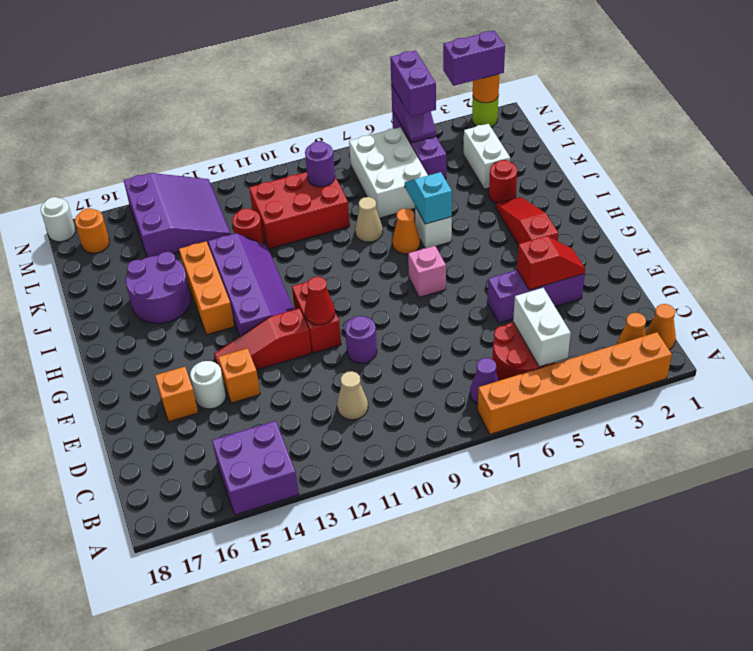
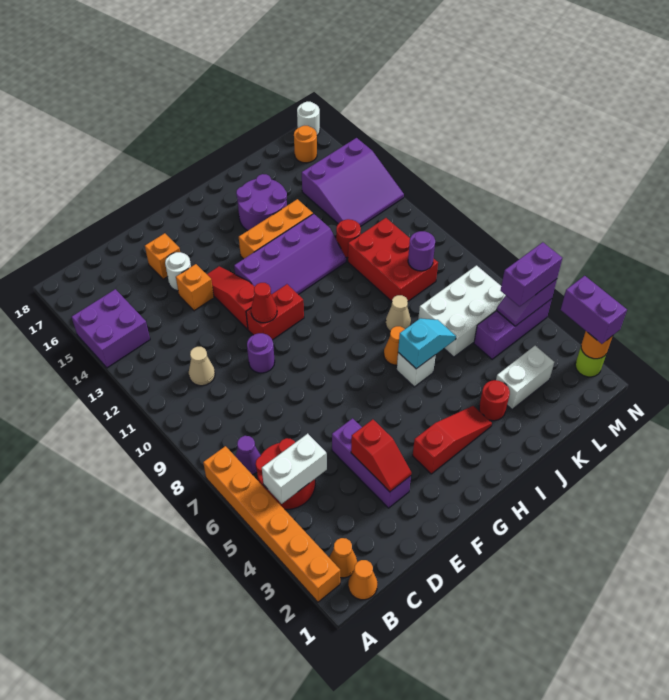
pink brick G7 level 1 -> none

